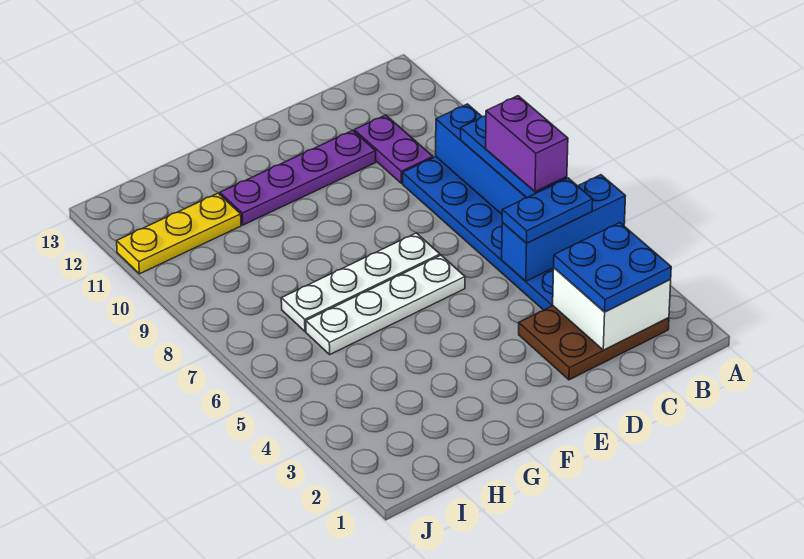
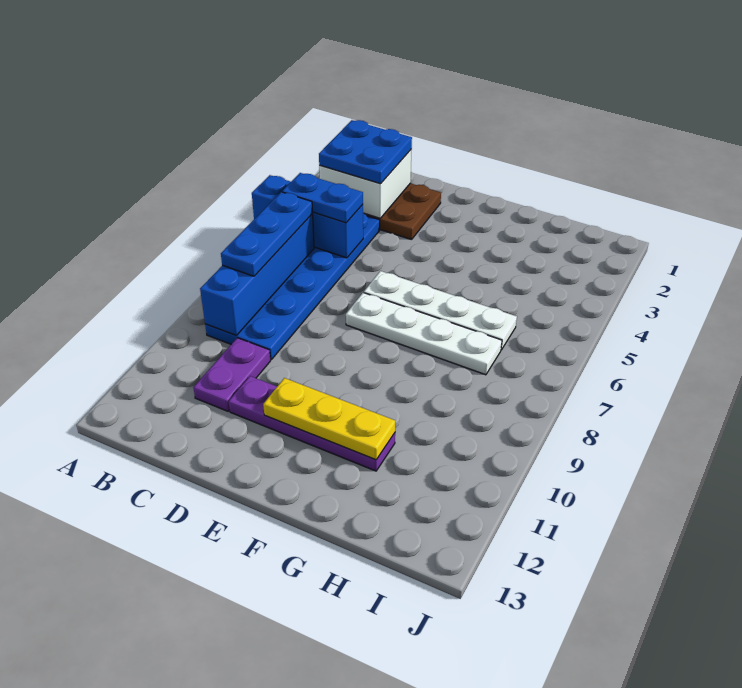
purple brick B6:B7 level 4 -> none
yellow plate H11:J11 level 1 -> yellow plate E11:G11 level 2

